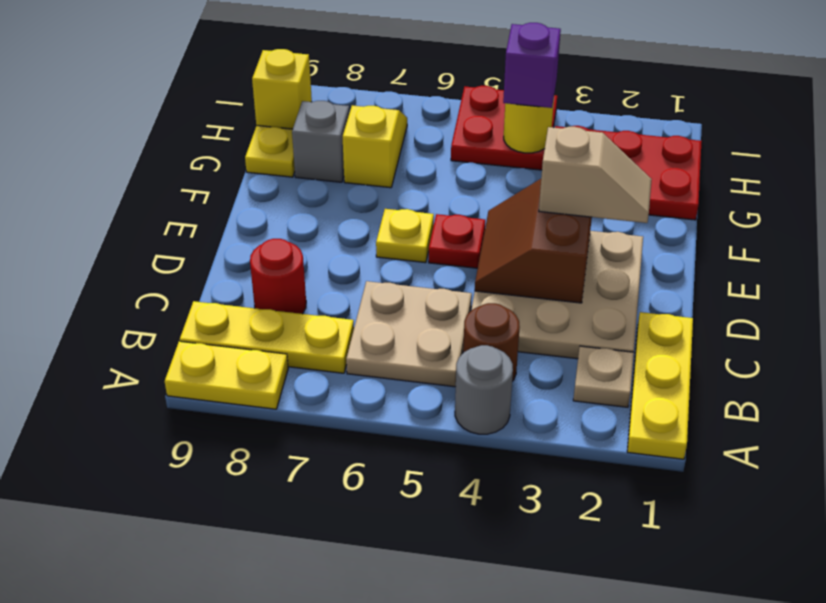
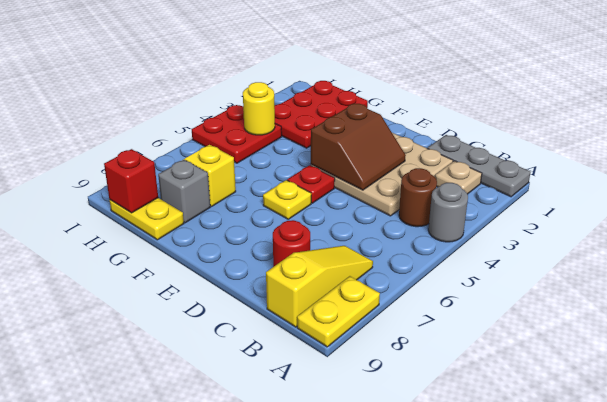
yellow plate A1:C1 level 1 -> grey plate A1:C1 level 1
tan plate B5:C6 level 1 -> none
yellow plate B7:B9 level 1 -> yellow slope B7:B9 level 1 top 9
brown slope D3:E4 level 2 top 3 -> brown slope D3:E4 level 2 top E
tan slope E2:E3 level 3 top 3 -> none
purple brick H4 level 3 -> none
yellow brick H9 level 2 -> red brick H9 level 2

